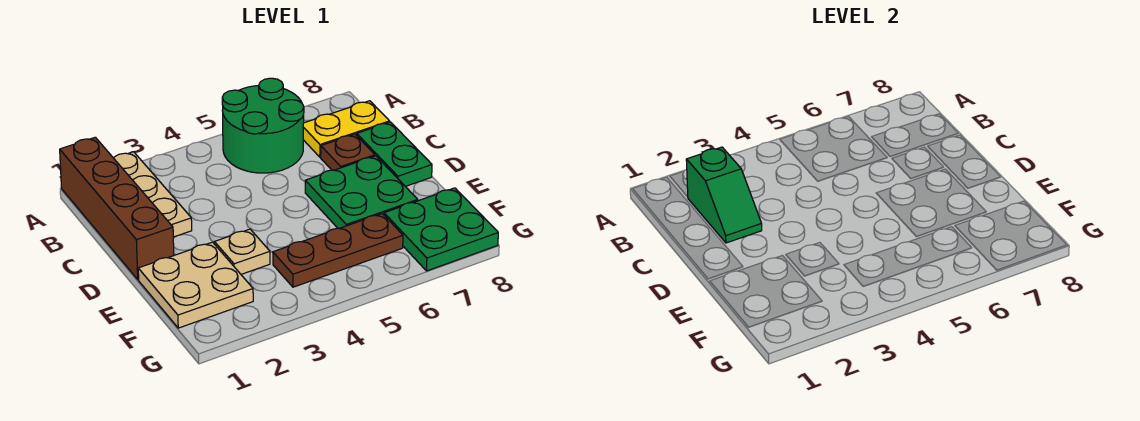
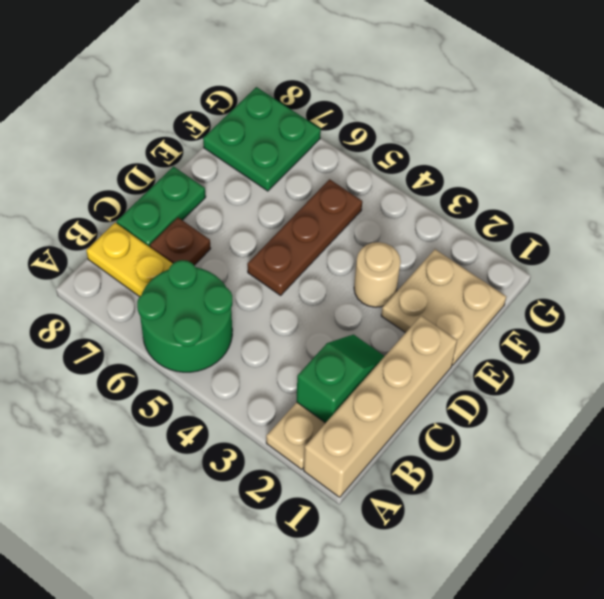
brown brick A1:D1 level 1 -> tan brick A1:D1 level 1
green plate D6:E7 level 1 -> none
tan plate E3 level 1 -> tan round brick E3 level 1
brown plate F4:F6 level 1 -> brown plate D5:F5 level 1

